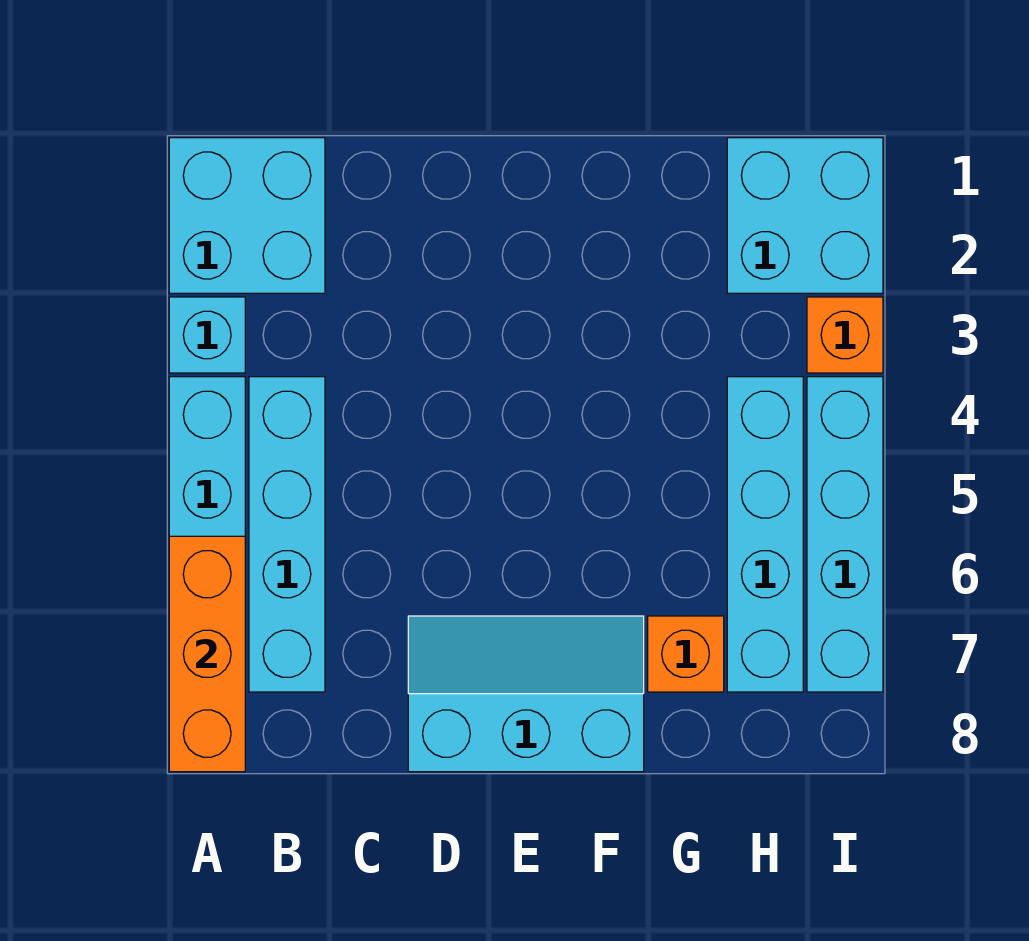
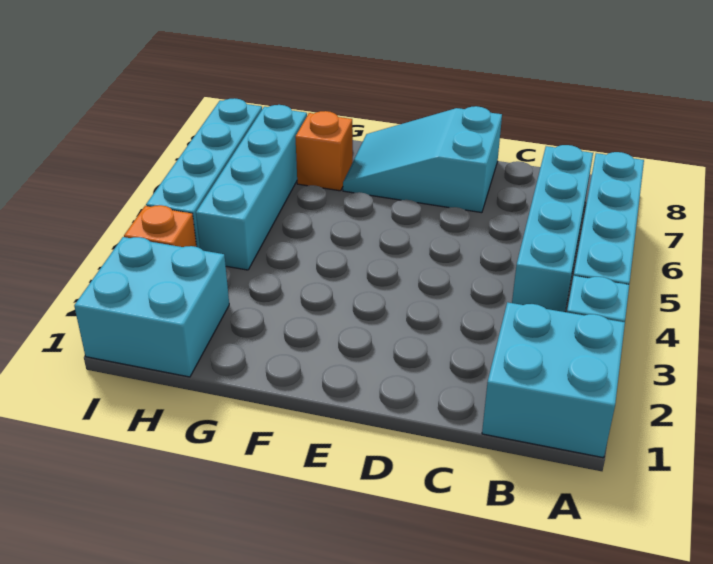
orange brick A6:A8 level 2 -> none
cyan slope D7:F8 level 1 top 8 -> cyan slope D7:F8 level 1 top D

